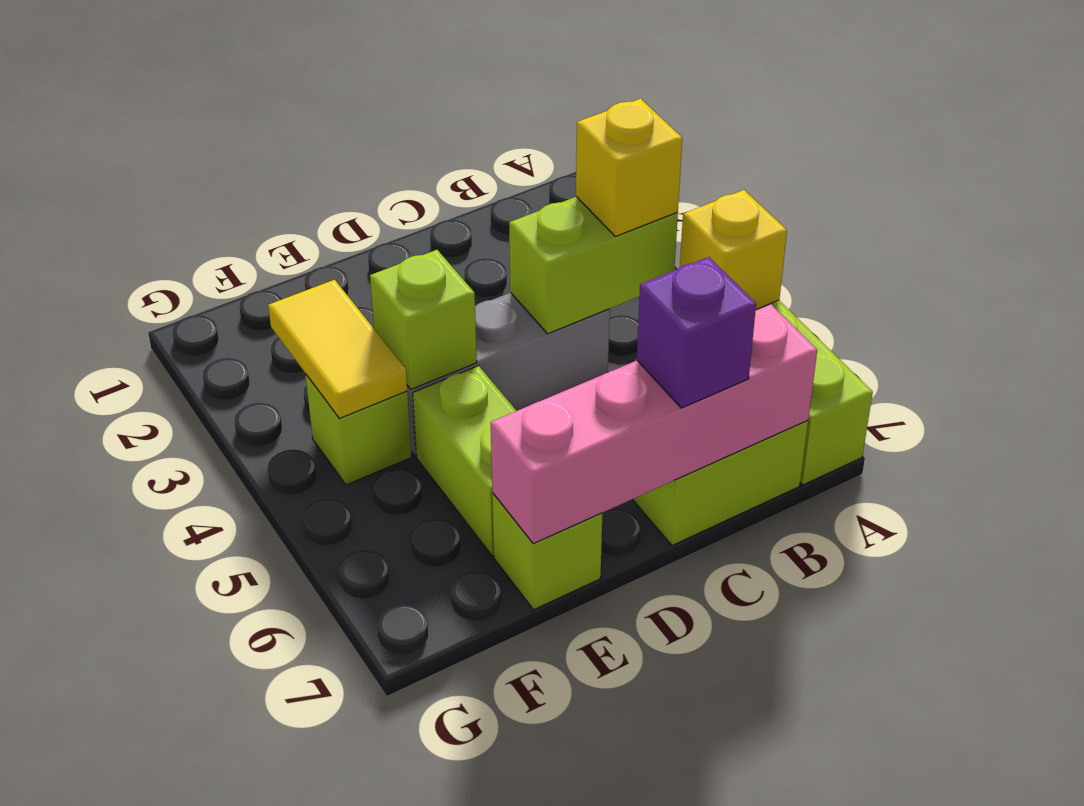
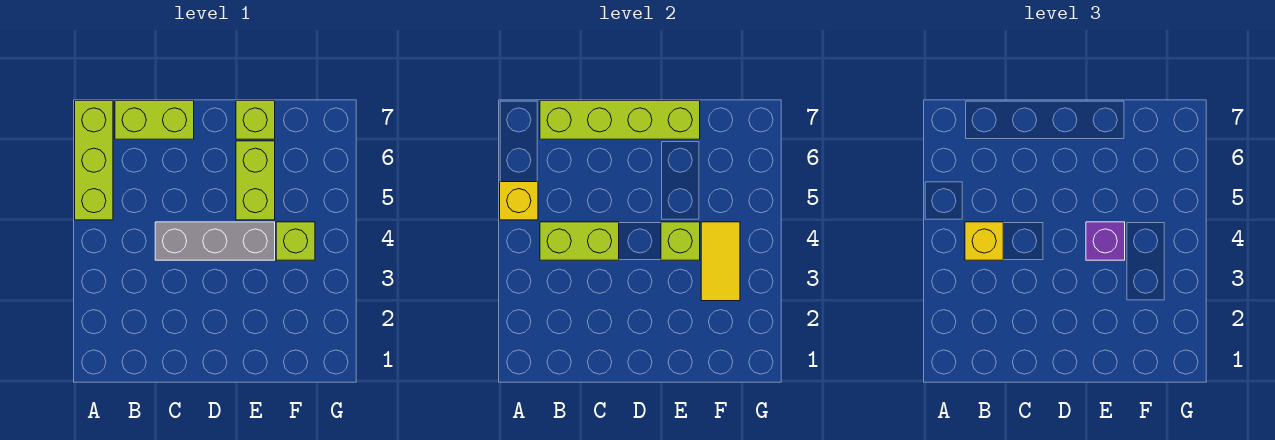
pink brick B7:E7 level 2 -> lime brick B7:E7 level 2
purple brick C7 level 3 -> purple brick E4 level 3

